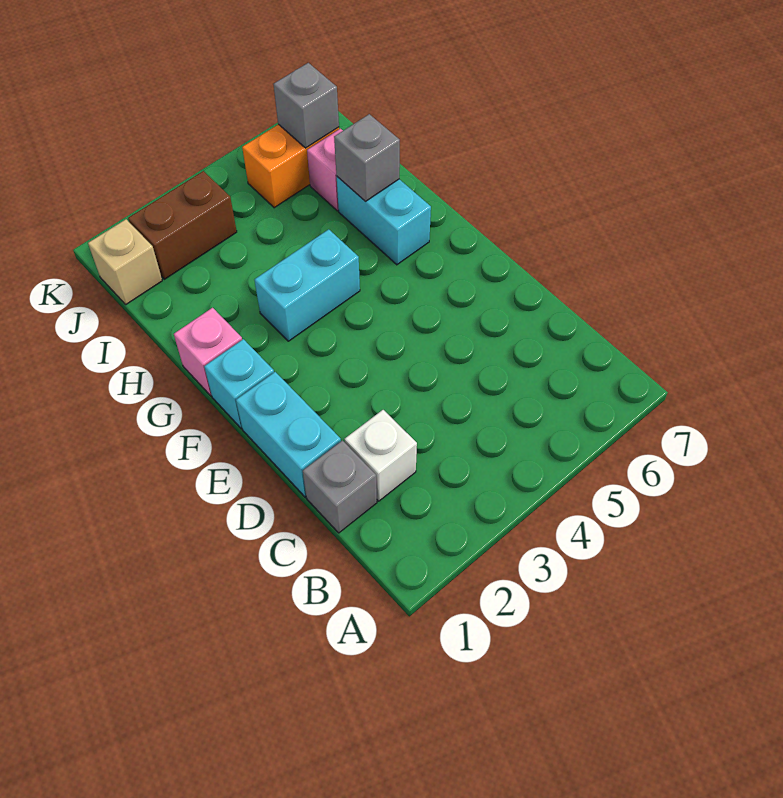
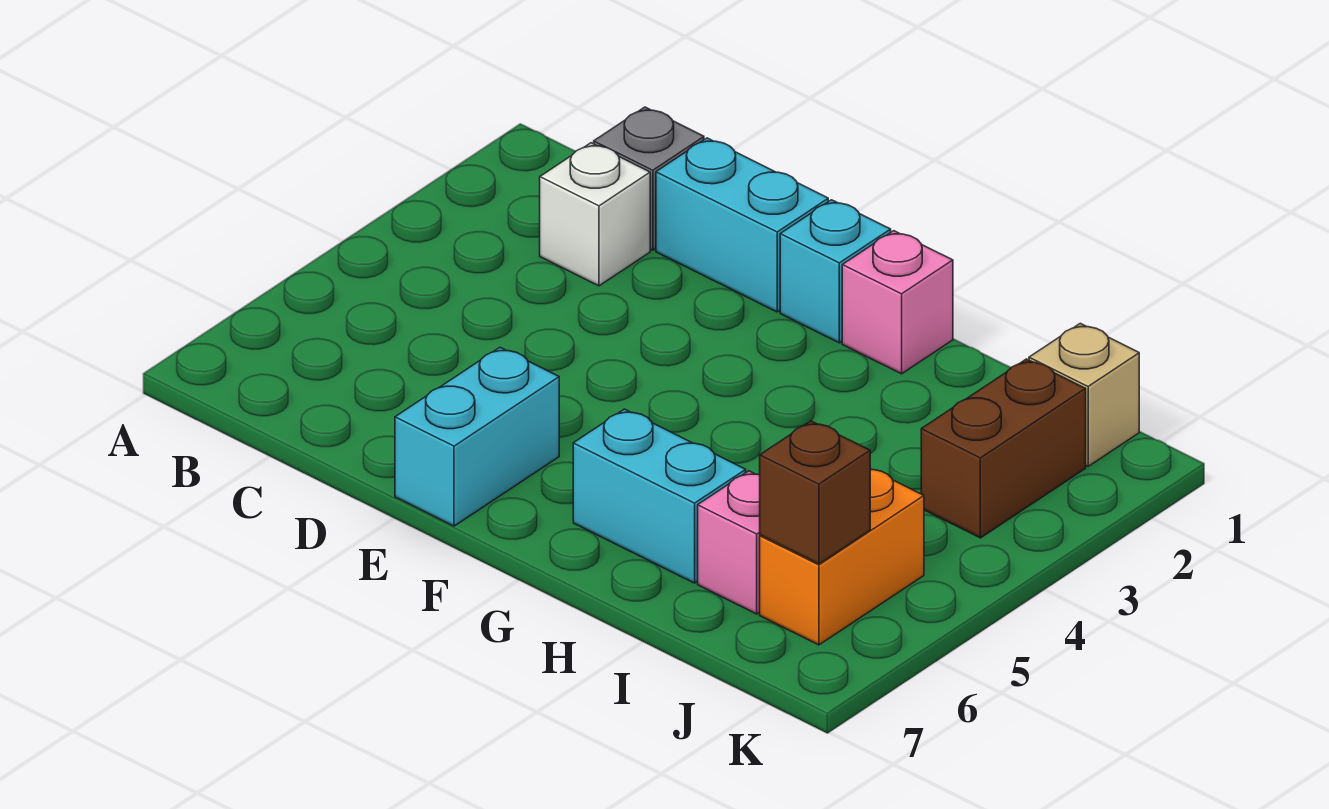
cyan brick G3:G4 level 1 -> cyan brick E6:E7 level 1
grey brick H6 level 2 -> none
grey brick J6 level 2 -> brown brick J6 level 2

